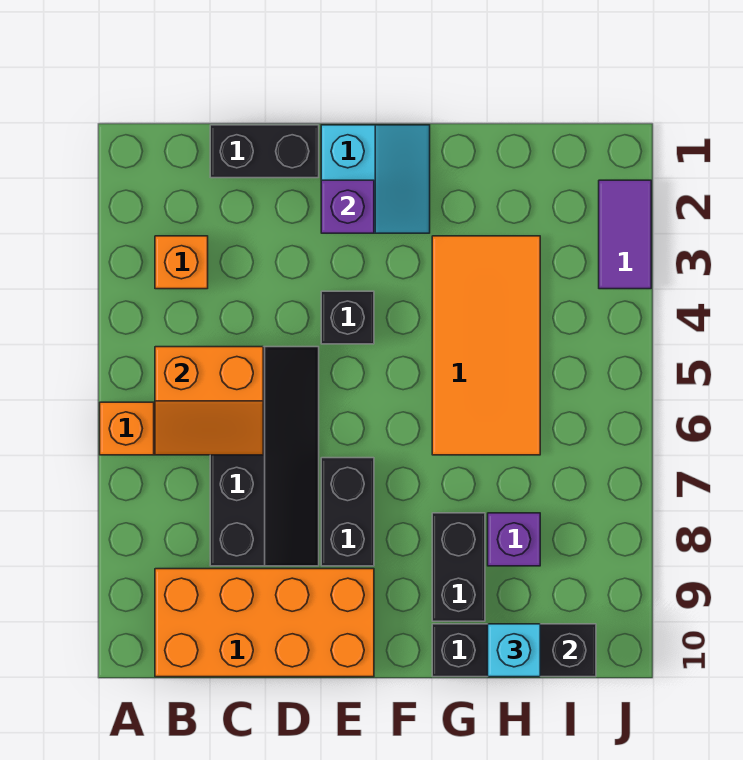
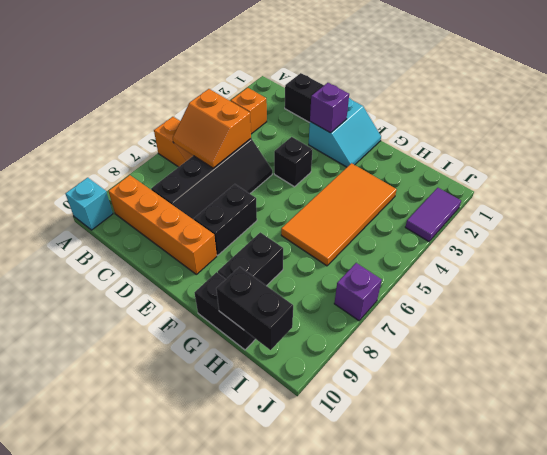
orange brick B9:E10 level 1 -> orange brick B9:E9 level 1
purple brick H8 level 1 -> purple brick J7 level 1
cyan brick H10 level 3 -> cyan brick A10 level 1

